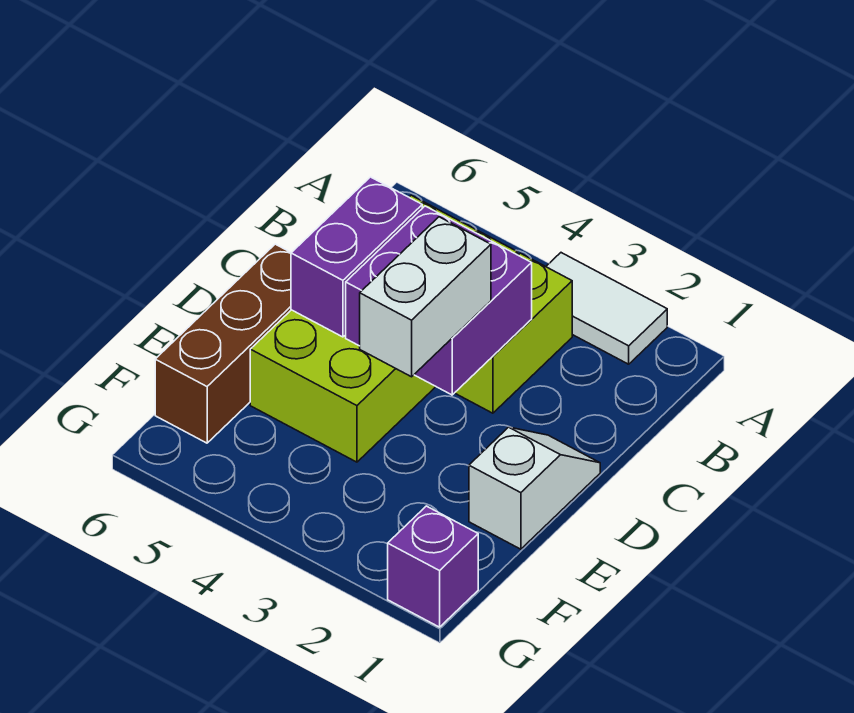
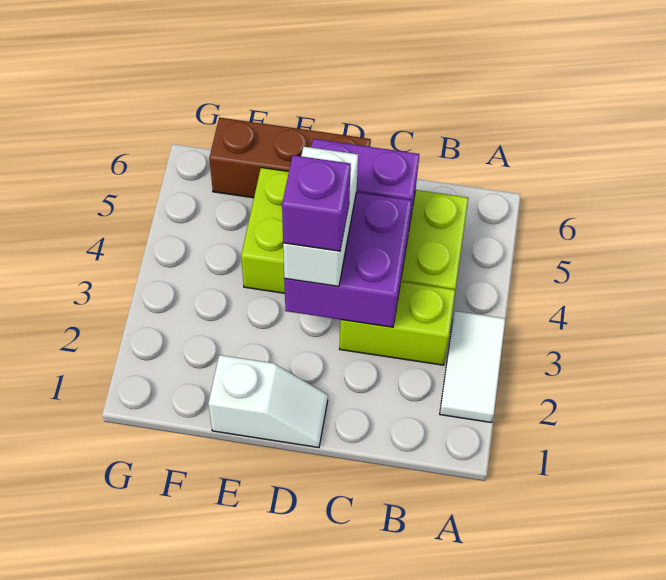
white brick D3:E3 level 3 -> white brick D3:D4 level 3
purple brick G1 level 1 -> purple brick D3 level 4

